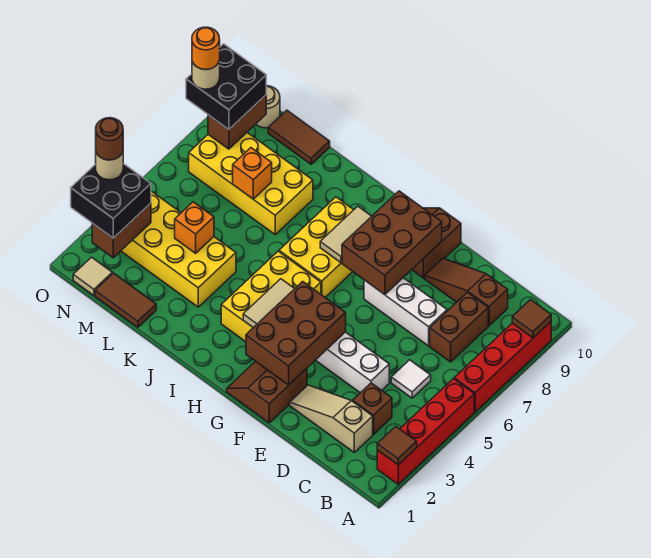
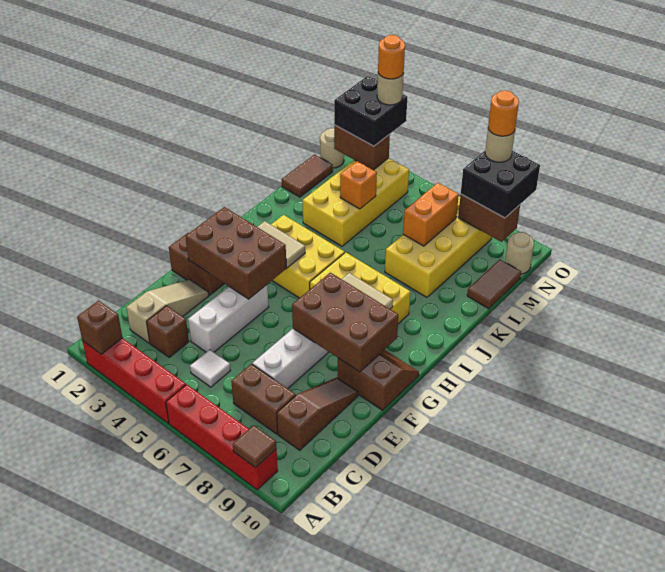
brown tile A2 level 2 -> brown brick A2 level 2
orange brick L7 level 2 -> orange brick L7:M7 level 2
tan tile N1 level 1 -> tan round brick N1 level 1
brown round brick O3 level 5 -> orange round brick O3 level 5

